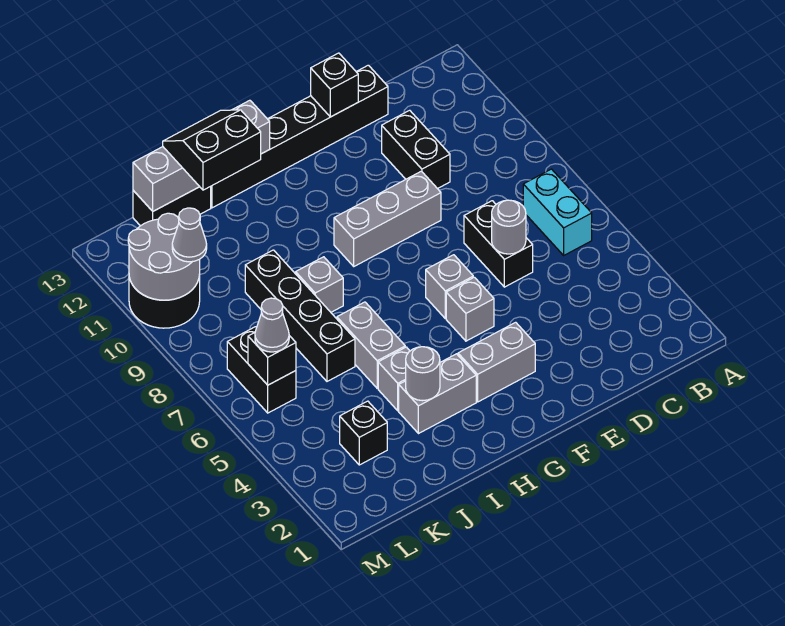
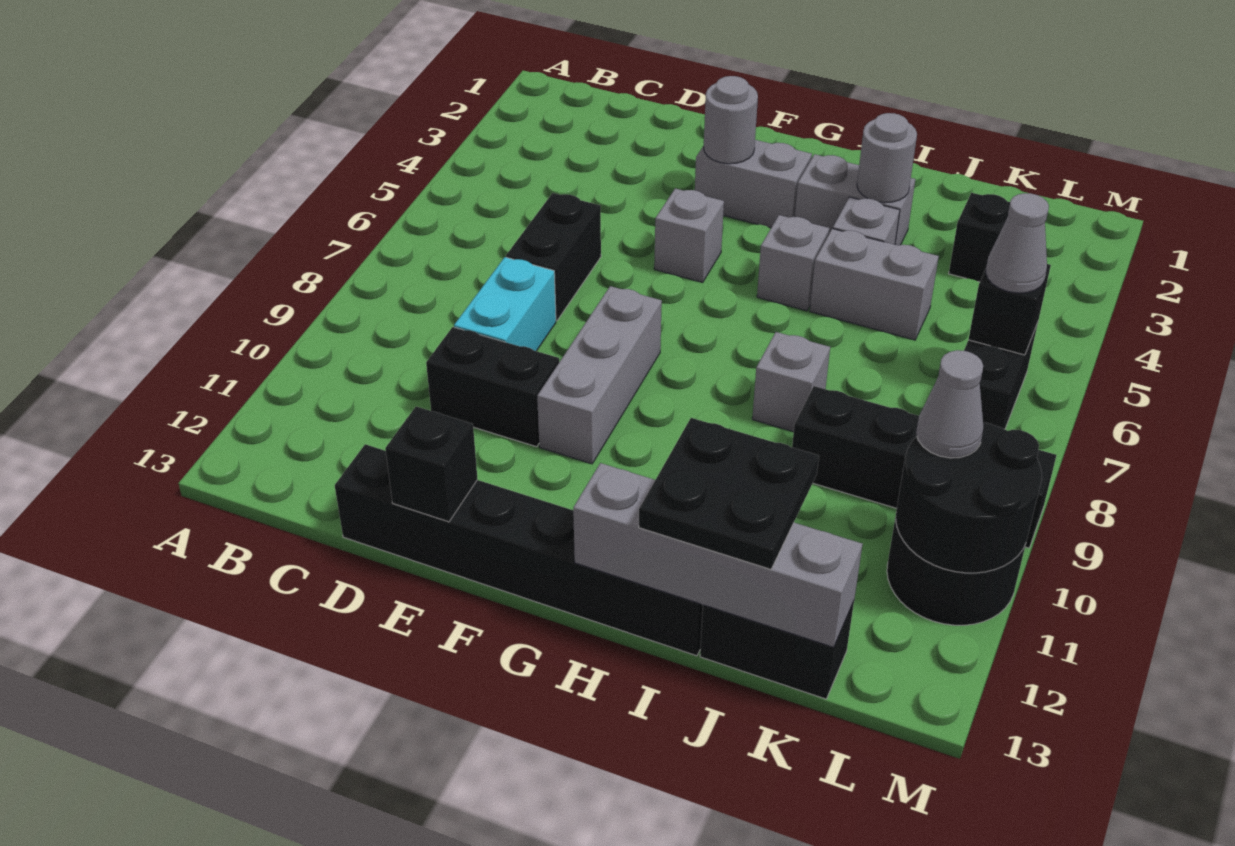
cyan brick B6:B7 level 1 -> cyan brick D8:D9 level 1
grey round brick D6 level 2 -> grey round brick F3 level 2
black brick D10:D11 level 1 -> black brick D10:E10 level 1
grey brick E9:G9 level 1 -> grey brick F8:F10 level 1
grey brick F6 level 1 -> grey brick H5 level 1
grey brick I5:I6 level 1 -> grey brick I5:J5 level 1
black slope I12:J13 level 3 top 12 -> black plate I12:J13 level 3
black brick J6:J9 level 1 -> black brick J9:M9 level 1
grey round brick L10:M11 level 2 -> black round brick L10:M11 level 2

